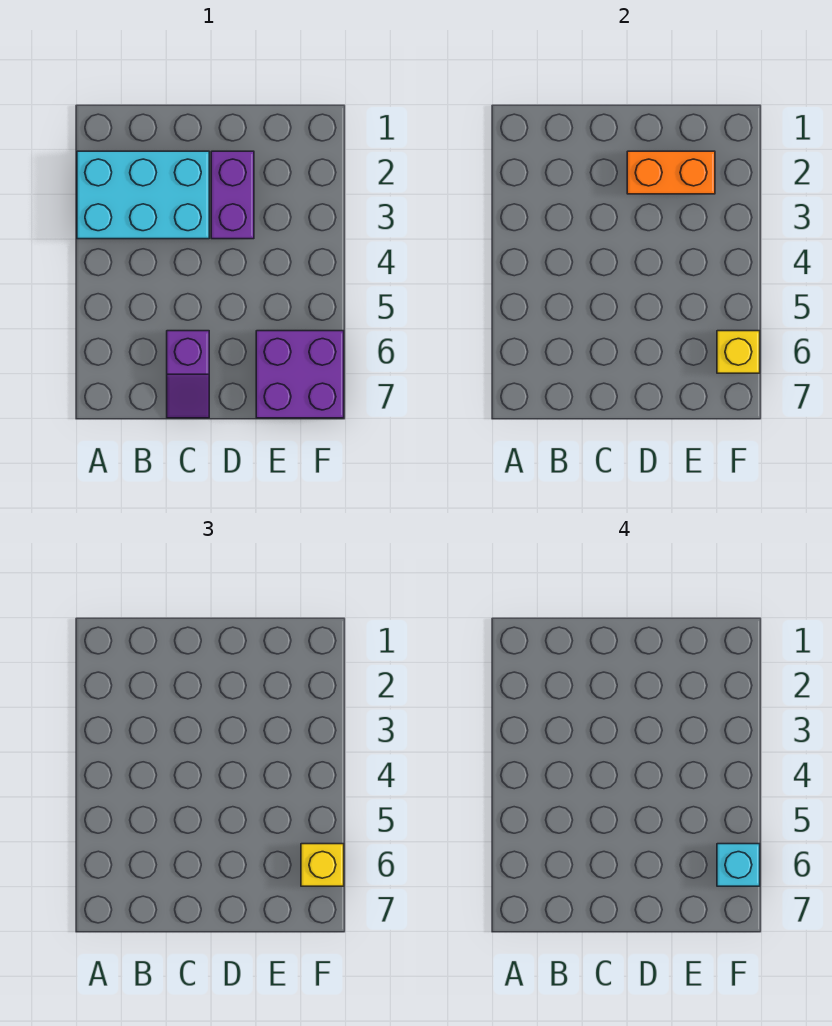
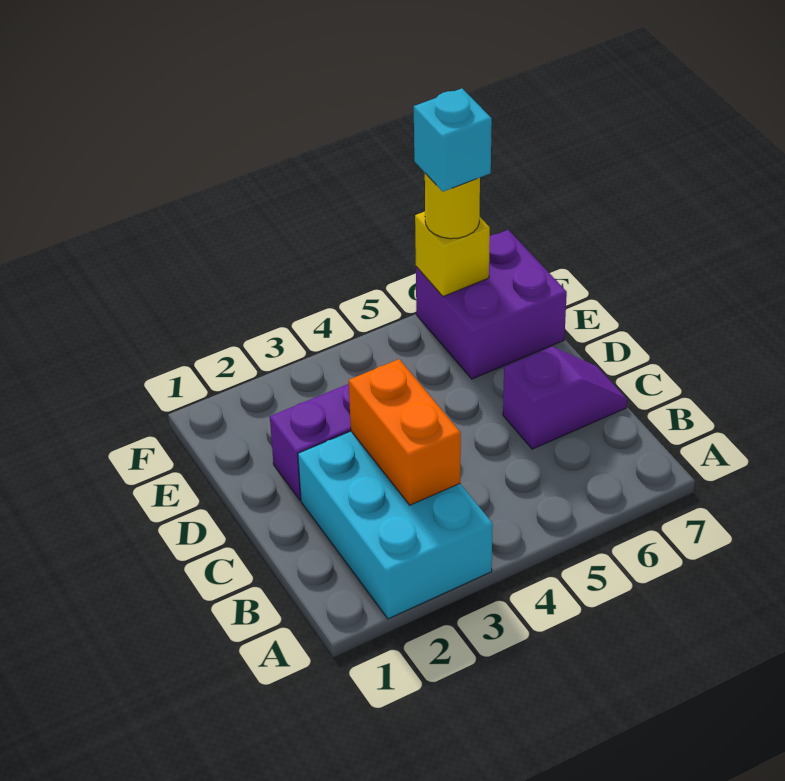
orange brick D2:E2 level 2 -> orange brick B3:C3 level 2
yellow brick F6 level 3 -> yellow round brick F6 level 3

